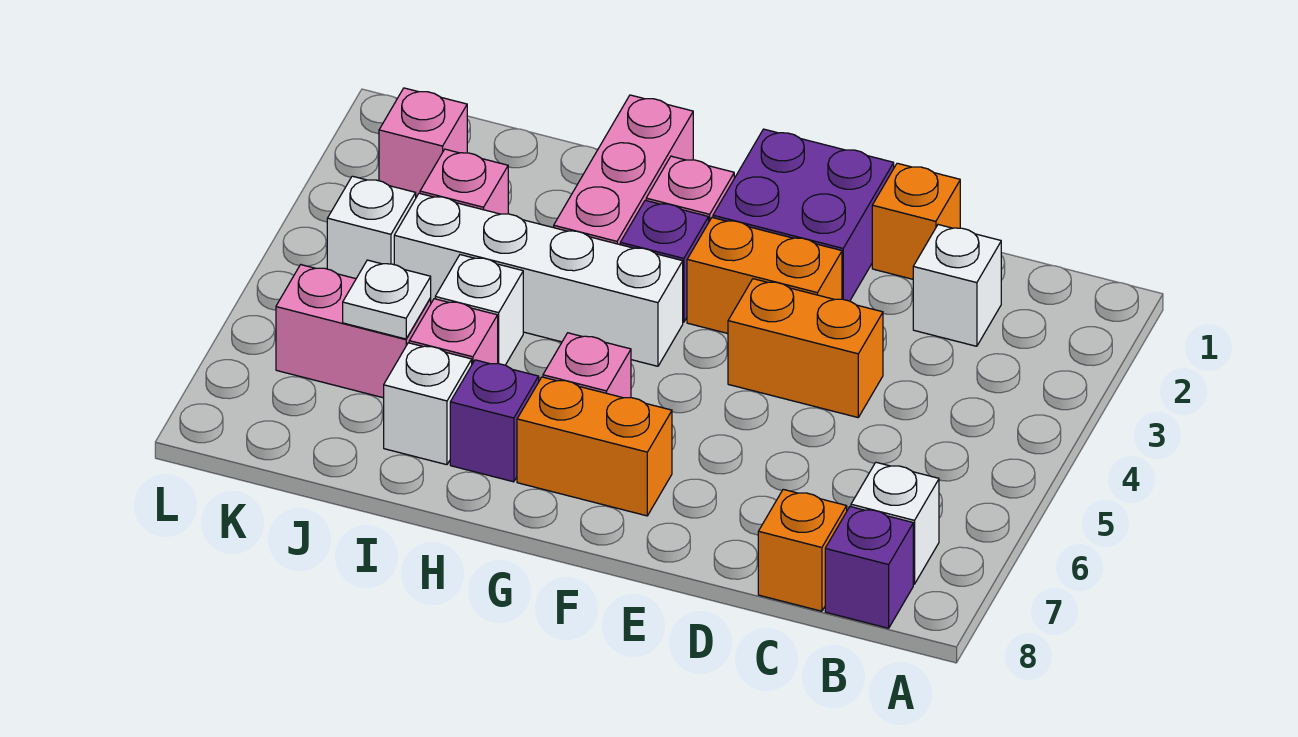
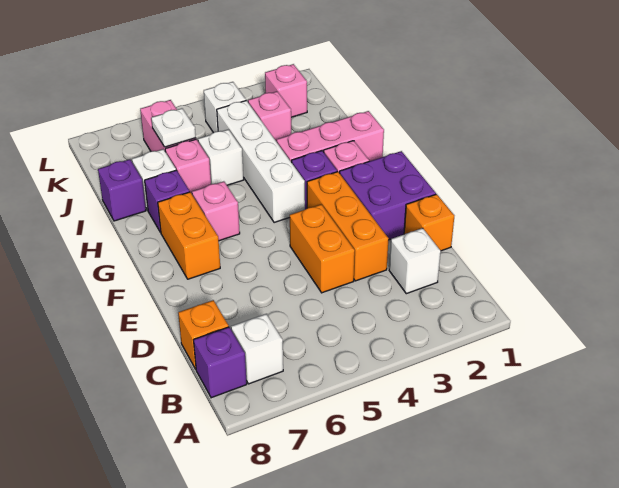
orange brick E3:F3 level 1 -> orange brick D3:F3 level 1
none -> purple brick I8 level 1

